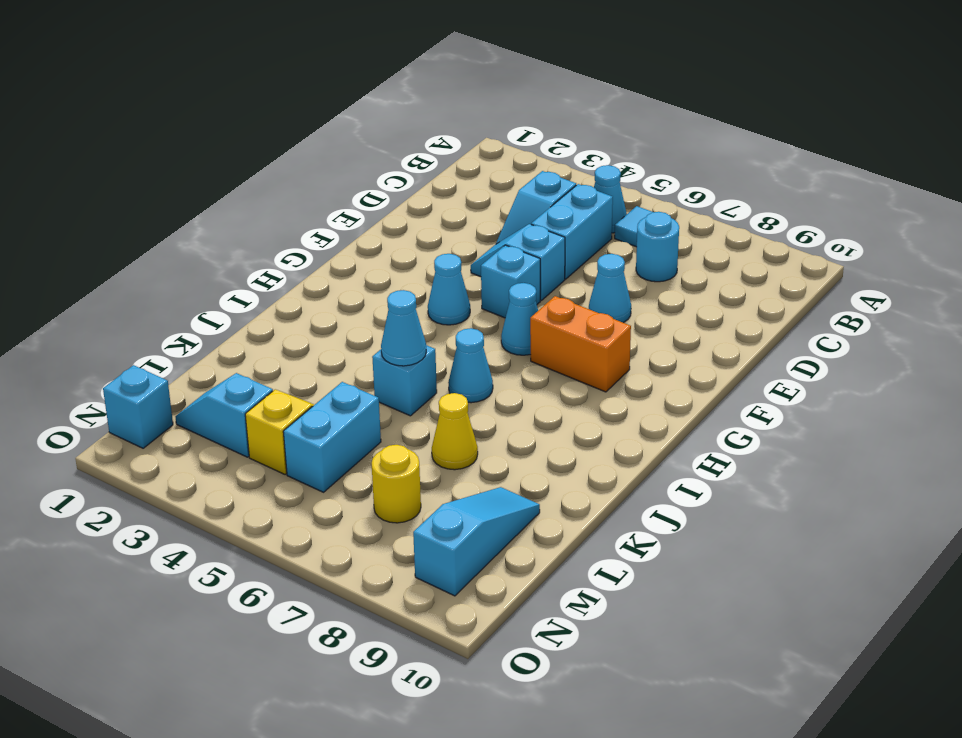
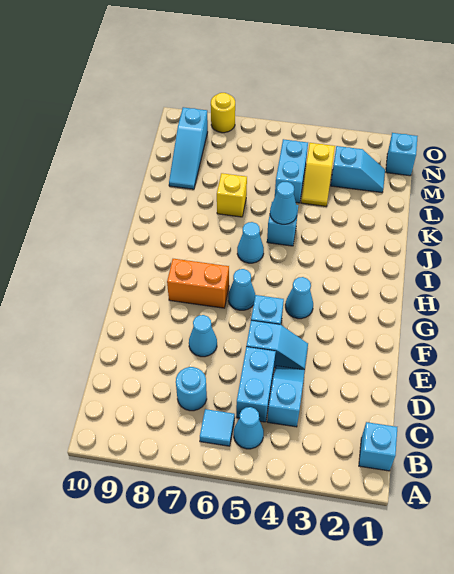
none -> cyan brick B1 level 1
yellow cone K7 level 1 -> yellow brick K7 level 1
yellow round brick M7 level 1 -> yellow round brick O8 level 1

